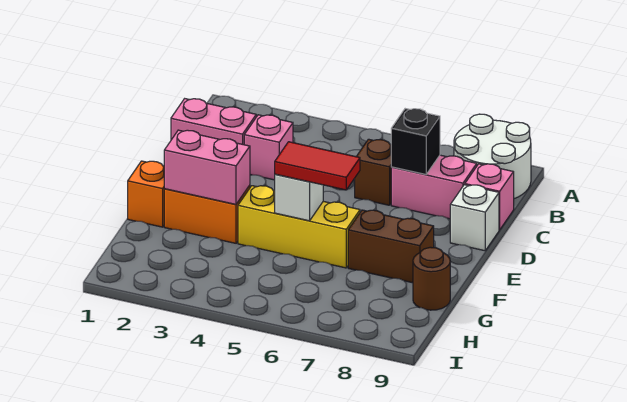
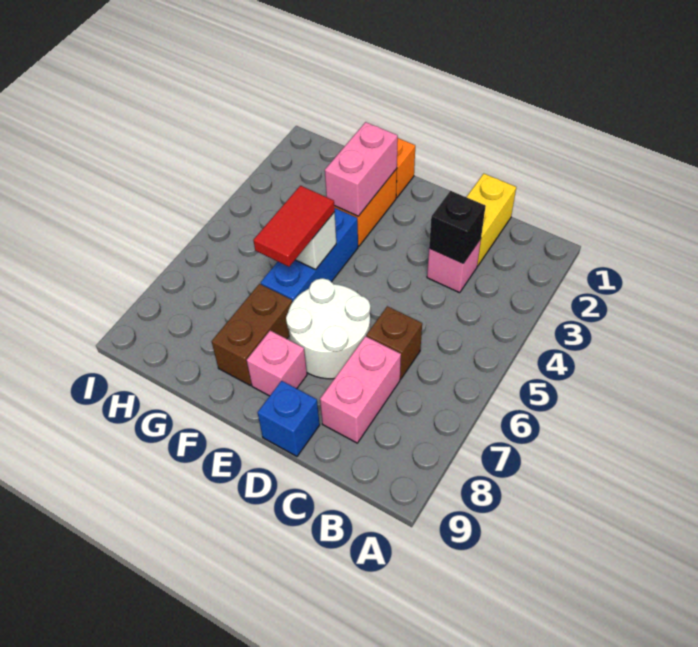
white round brick A8:B9 level 1 -> white round brick D6:E7 level 1
pink brick C1:C2 level 1 -> yellow brick C1:C2 level 1
black brick C7 level 2 -> black brick C3 level 2
pink brick C9 level 1 -> pink brick E8 level 1
white brick D9 level 1 -> blue brick D9 level 1
yellow brick F4:F6 level 1 -> blue brick F4:F6 level 1
brown round brick G9 level 1 -> none

